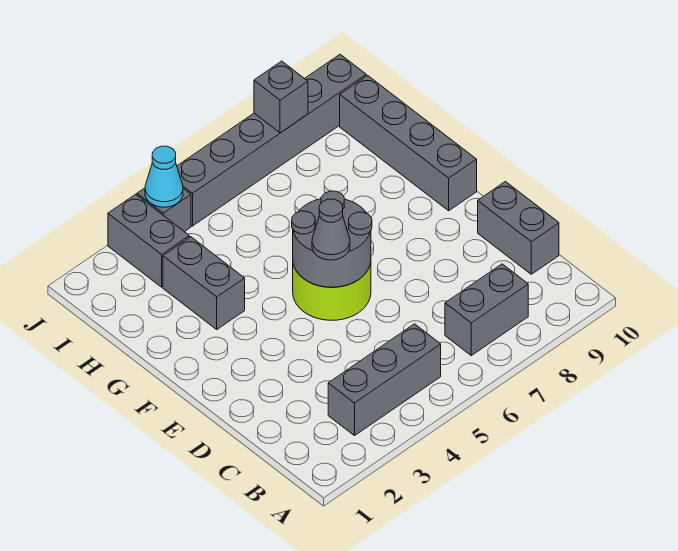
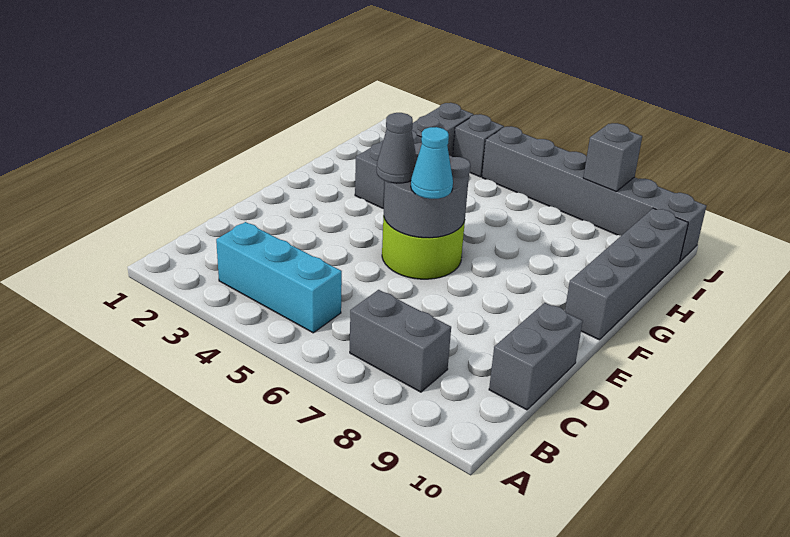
grey brick B3:B5 level 1 -> cyan brick B3:B5 level 1
cyan cone J4 level 2 -> cyan cone E6 level 3

